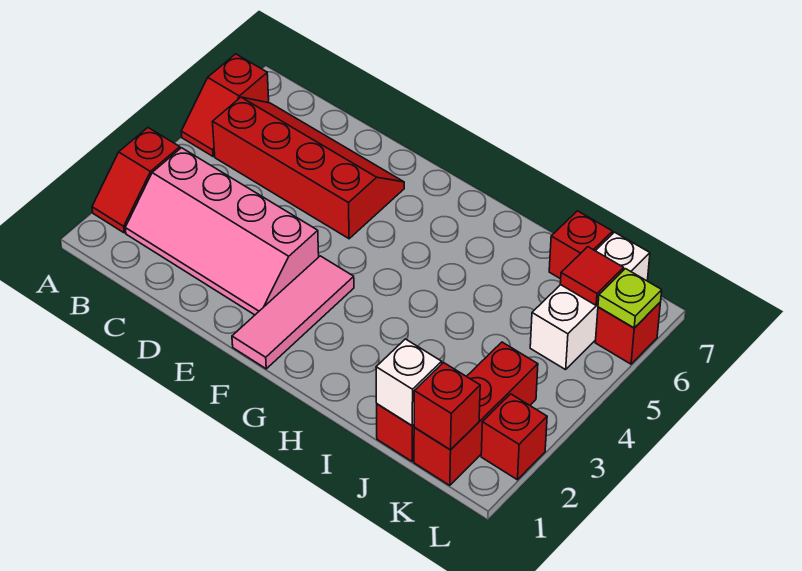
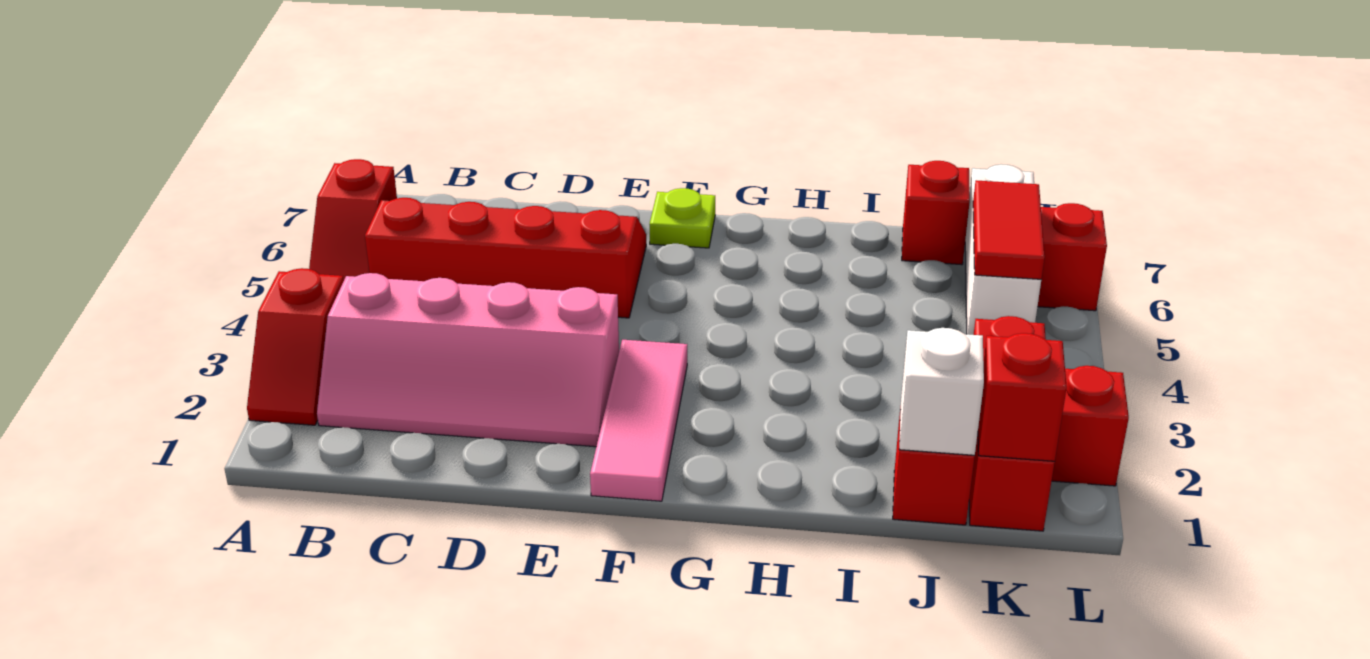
red tile K6 level 2 -> red tile K5:K6 level 2
lime plate L6 level 2 -> lime plate F7 level 1

